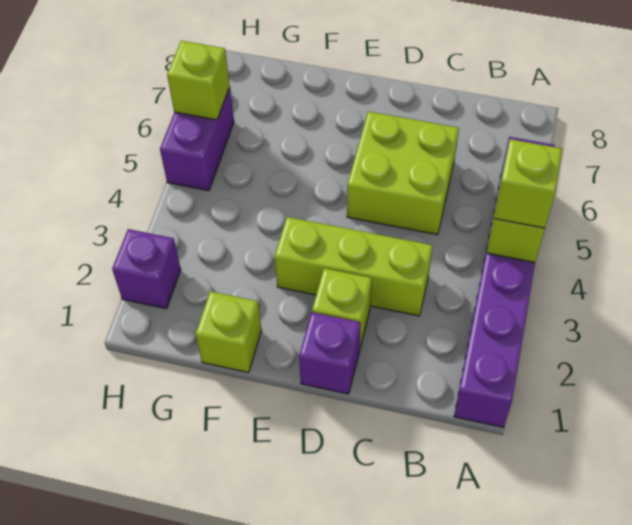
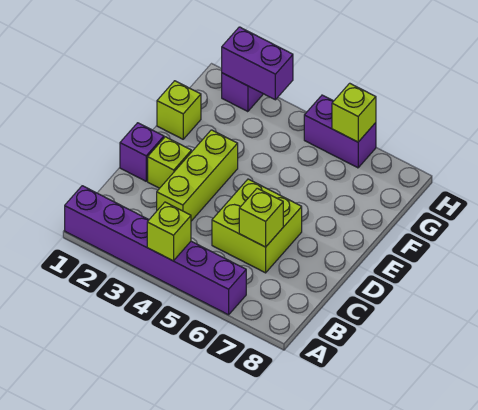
lime brick A4 level 3 -> lime brick C6 level 2
none -> purple brick H2:H3 level 2

